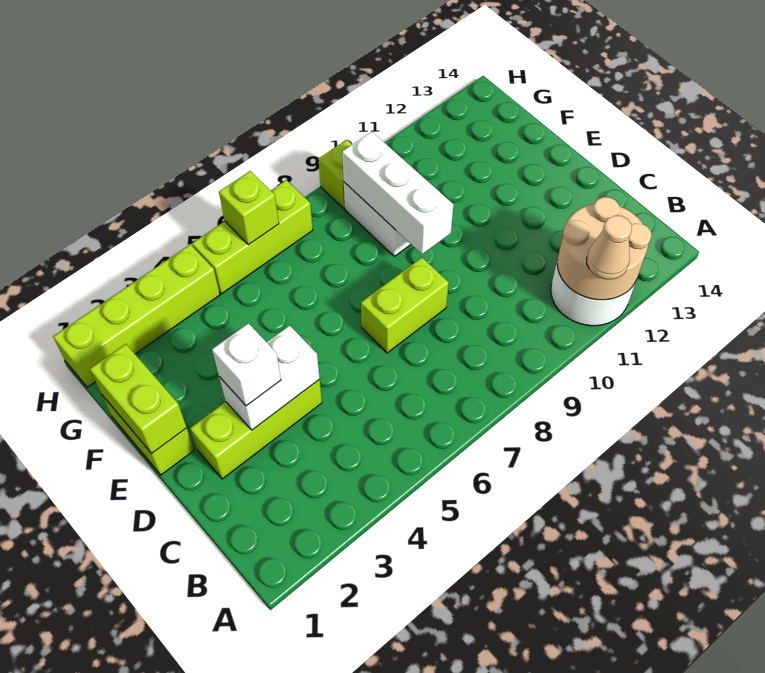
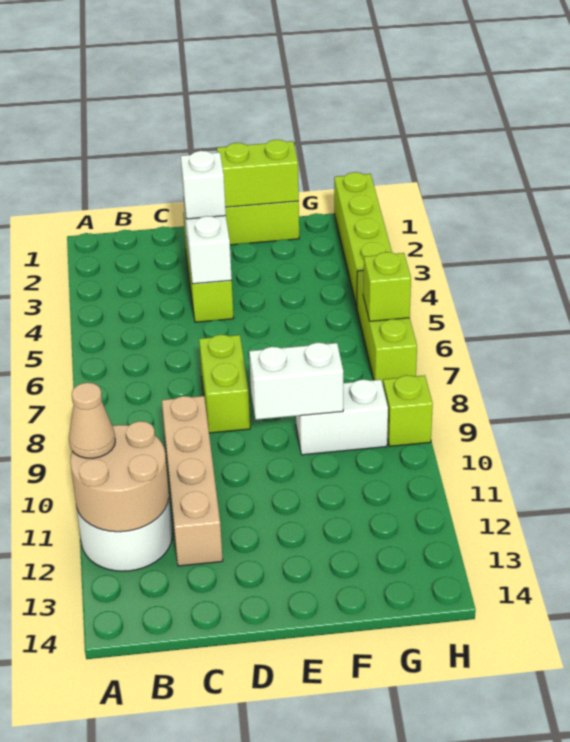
none -> tan brick C9:C12 level 1
white brick E9:G9 level 2 -> white brick E9:F9 level 2

